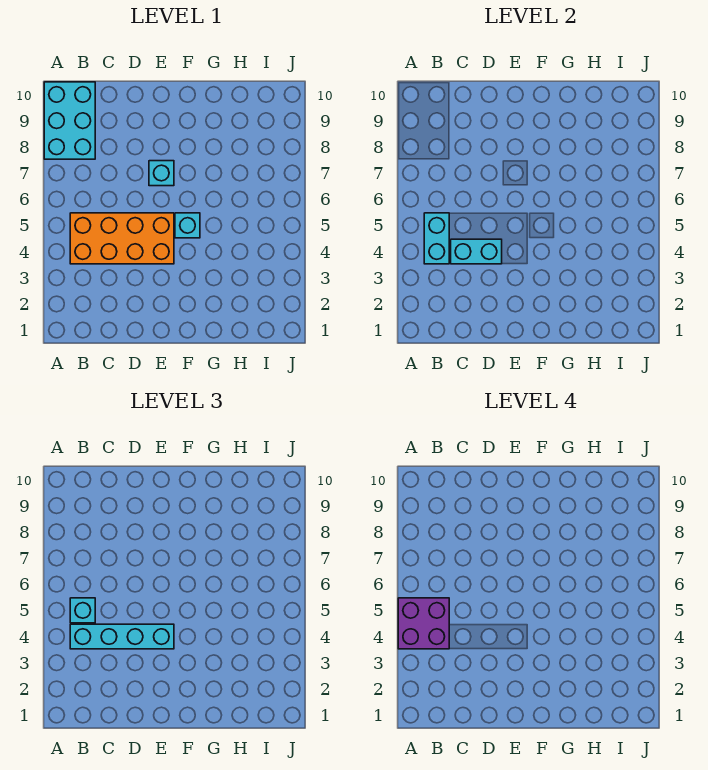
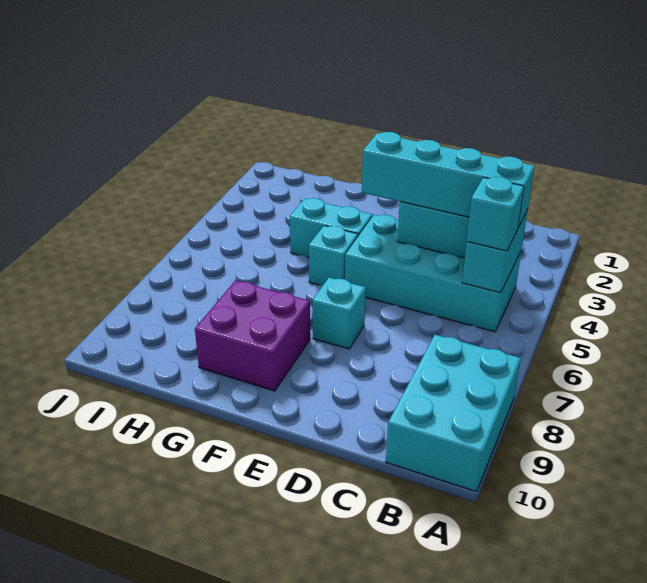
purple brick A4:B5 level 4 -> purple brick F8:G9 level 1
orange brick B4:E5 level 1 -> cyan brick B4:E5 level 1
none -> cyan brick F4:G4 level 1

